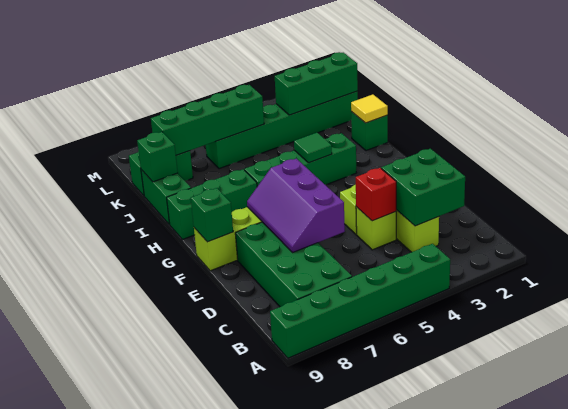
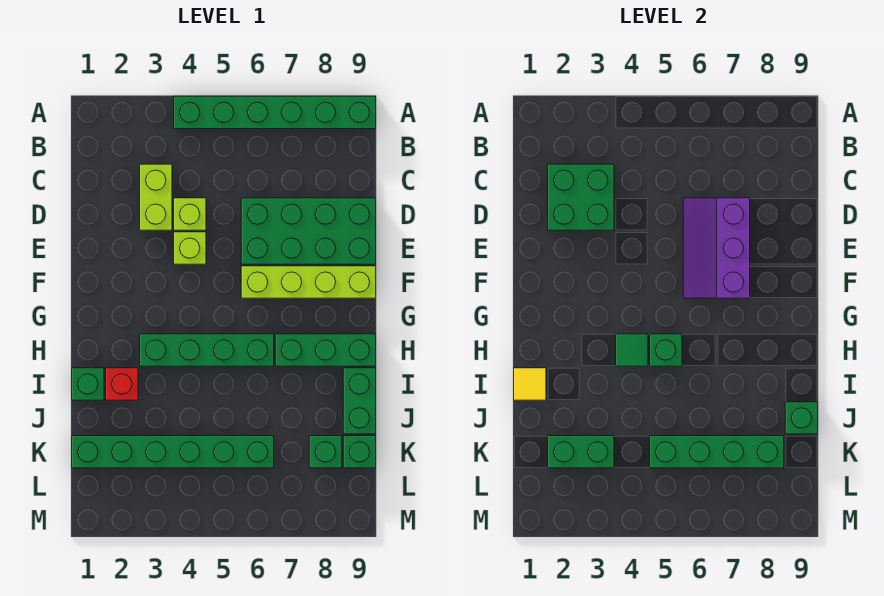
green brick B7:E8 level 1 -> green brick D6:E9 level 1
red brick D4 level 2 -> red brick I2 level 1
purple slope D6:F7 level 2 top 6 -> purple slope D6:F7 level 2 top 7
green brick F9 level 2 -> green brick H5 level 2
green brick K1:K3 level 2 -> green brick K2:K3 level 2

